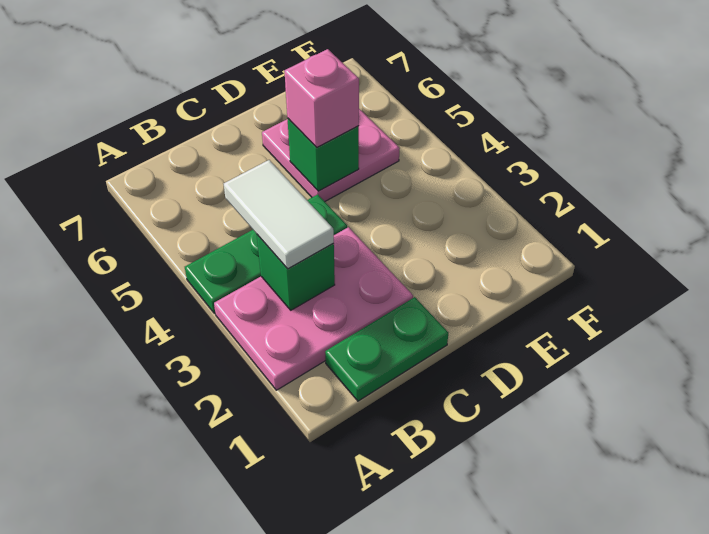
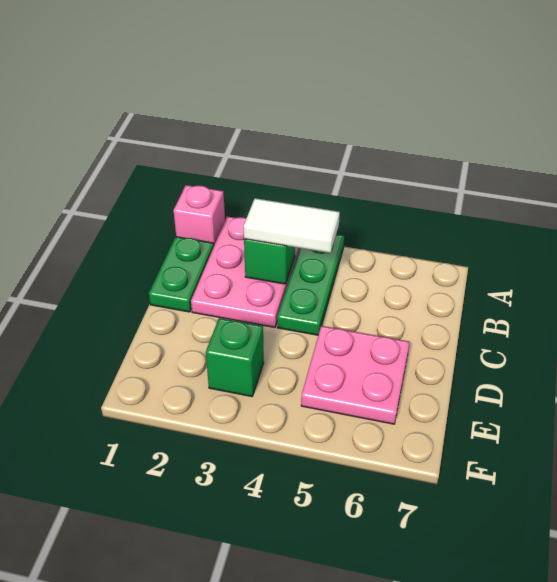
green brick D5 level 2 -> green brick E3 level 1
pink brick D5 level 3 -> pink brick A1 level 1

